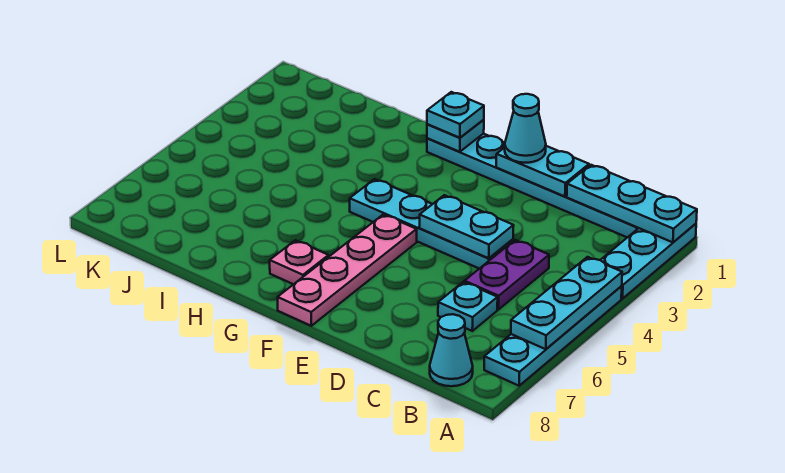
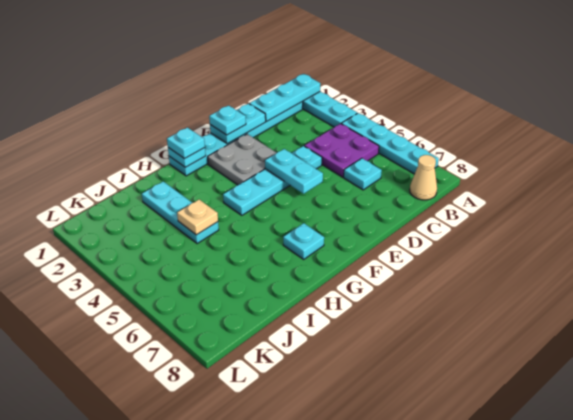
cyan plate A4:A6 level 2 -> cyan plate I2:I4 level 1
cyan cone B8 level 1 -> tan cone B8 level 1
purple plate C4:C5 level 1 -> purple plate B4:C5 level 1
cyan plate D4:E4 level 2 -> cyan plate E4:E5 level 2
cyan cone E1 level 3 -> cyan plate E1 level 3
none -> grey plate E2:F3 level 1
pink plate F5:F8 level 1 -> none
pink plate G7 level 1 -> cyan plate G7 level 1
none -> tan plate I4 level 2

